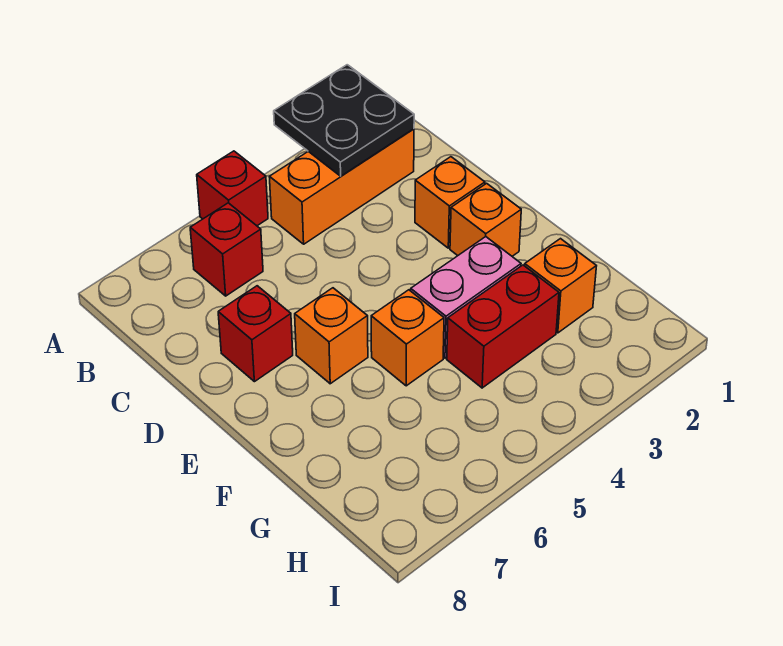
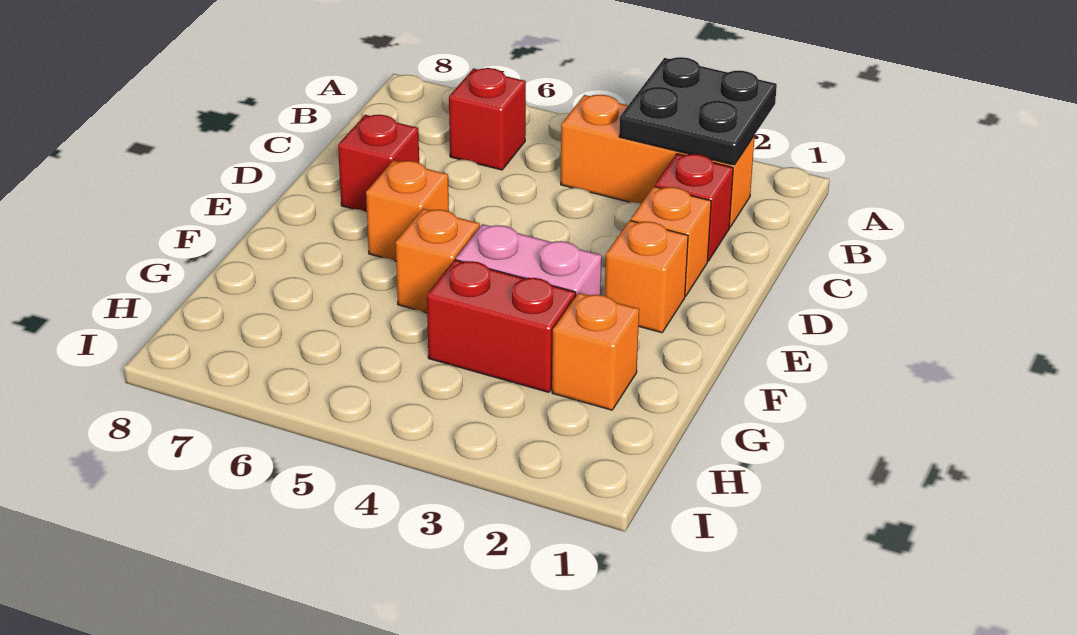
red brick A5 level 1 -> red brick C2 level 1

